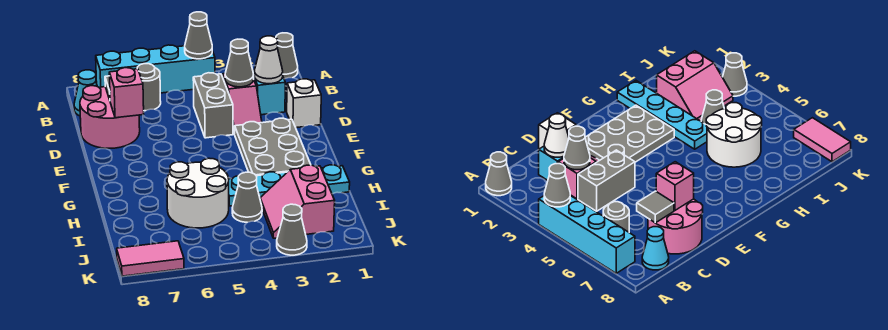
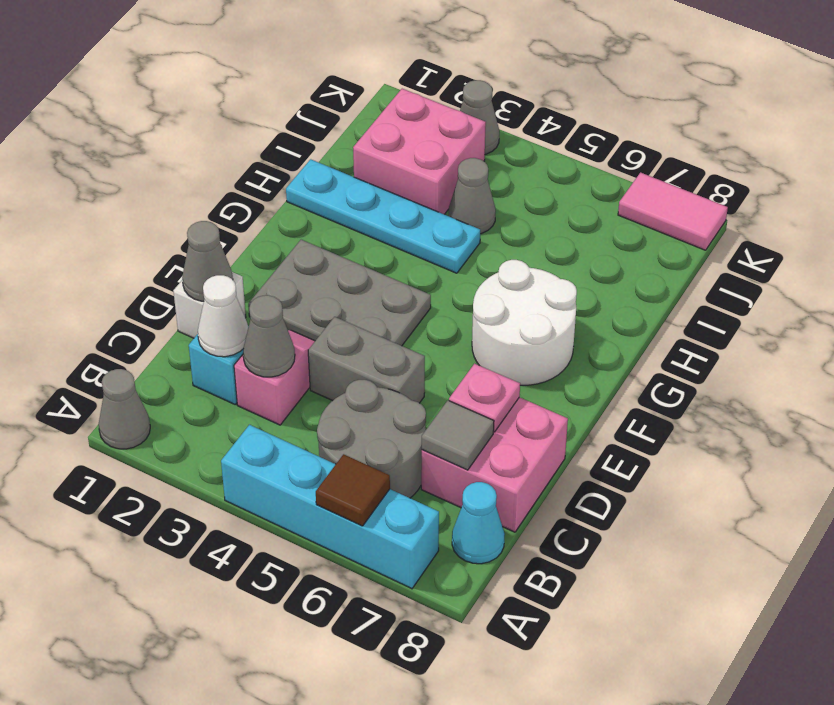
grey cone A4 level 2 -> grey cone D1 level 2
none -> brown tile A6 level 2
grey round brick B6 level 1 -> grey round brick B5:C6 level 1
grey brick C4:D4 level 1 -> grey brick D4:D5 level 1
pink round brick C7:D8 level 1 -> pink brick C7:D8 level 1
pink brick D7 level 2 -> pink plate D7 level 2
grey plate E2:G3 level 1 -> grey plate E2:F4 level 1
white round brick H5:I6 level 1 -> white round brick F6:G7 level 1
pink slope I2:J3 level 1 top 2 -> pink brick I2:J3 level 1

